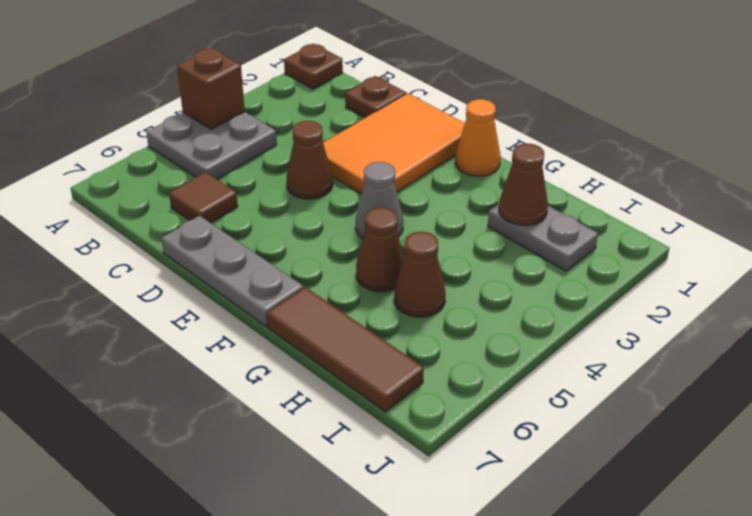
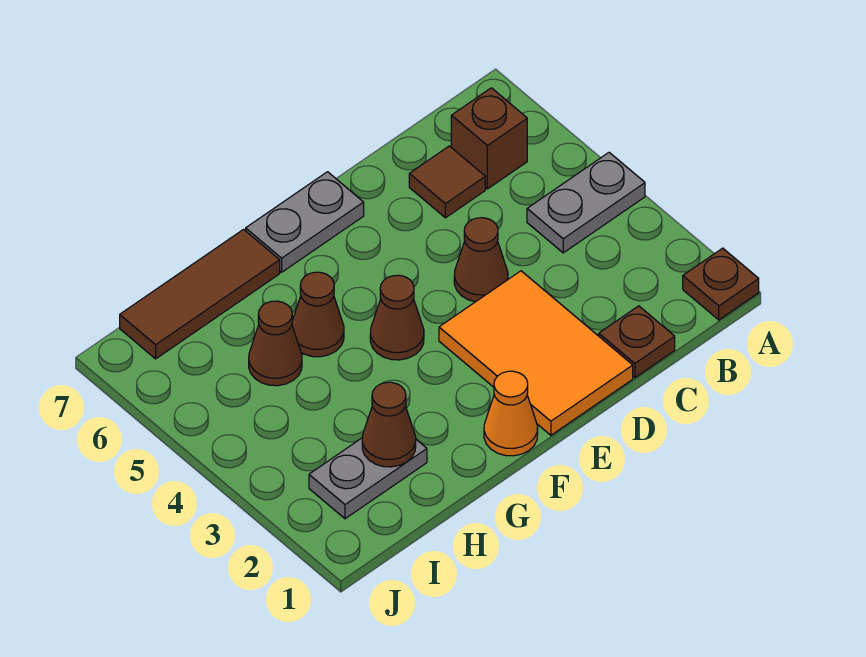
grey plate A4:B5 level 1 -> grey plate A4:B4 level 1
brown brick A4 level 2 -> brown brick B6 level 1
grey plate D7:F7 level 1 -> grey plate E7:F7 level 1
grey cone F4 level 1 -> brown cone F4 level 1

